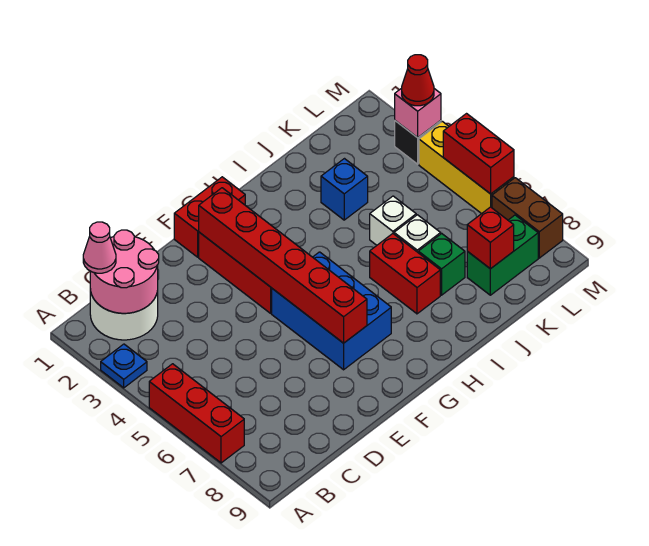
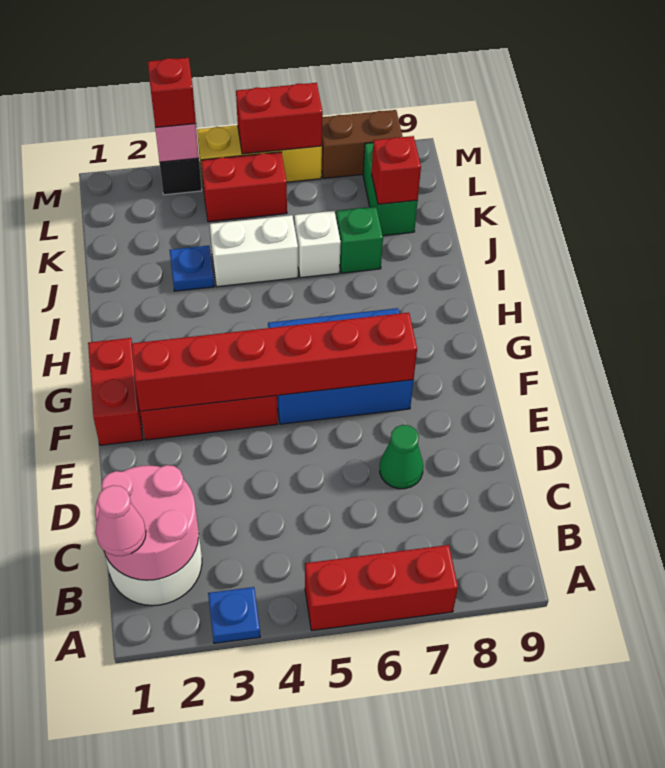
none -> green cone D7 level 1
red brick I6:I7 level 1 -> red brick L4:L5 level 1
blue brick J3 level 1 -> blue plate J3 level 1
white brick J5 level 1 -> white brick J4:J5 level 1
red cone M3 level 3 -> red brick M3 level 3

